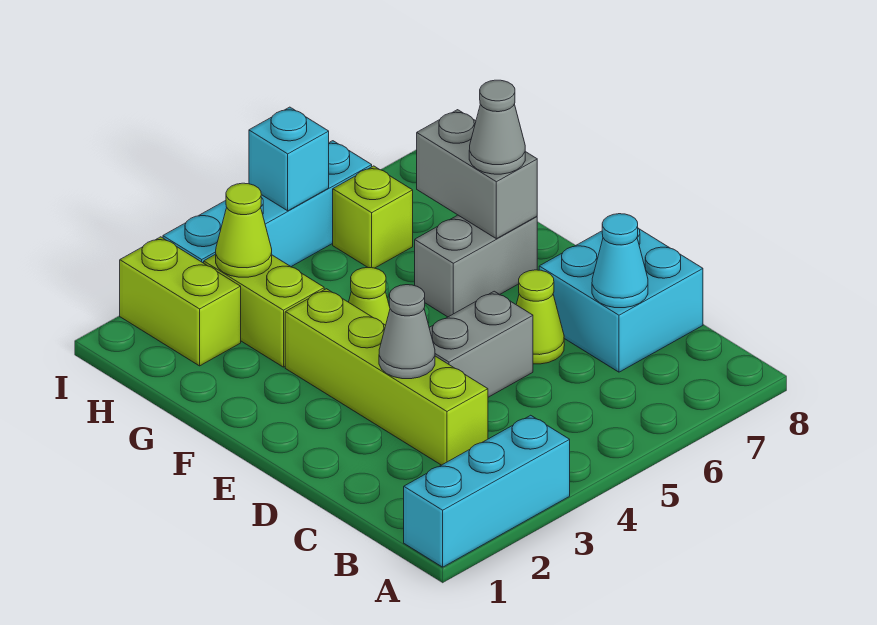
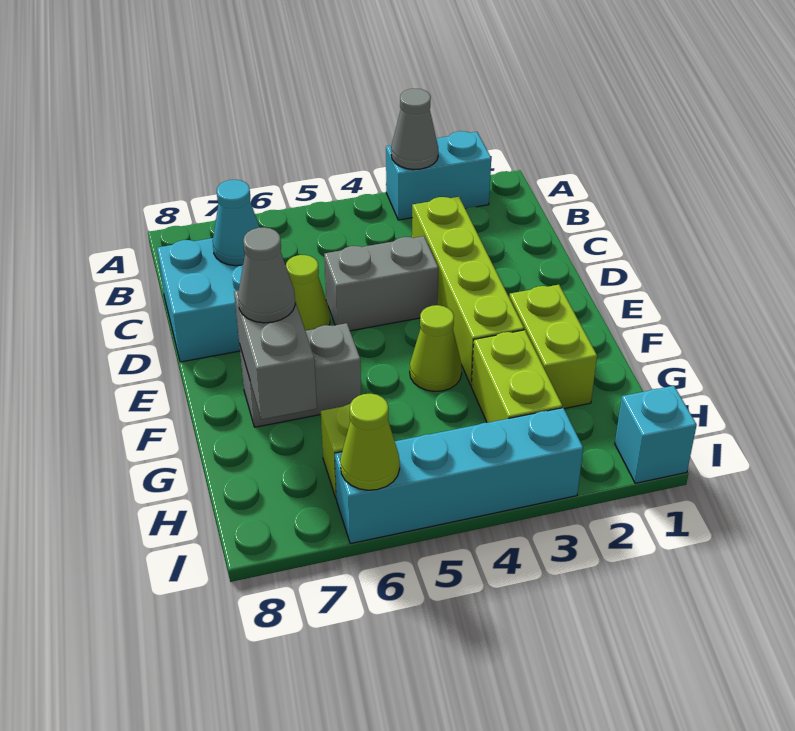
cyan brick A1:A3 level 1 -> cyan brick A2:A3 level 1
grey cone D3 level 2 -> grey cone A3 level 2
lime brick H2:I2 level 1 -> lime brick F2:G2 level 1
lime cone H3 level 2 -> lime cone I6 level 2
cyan brick I5 level 2 -> cyan brick I1 level 1

